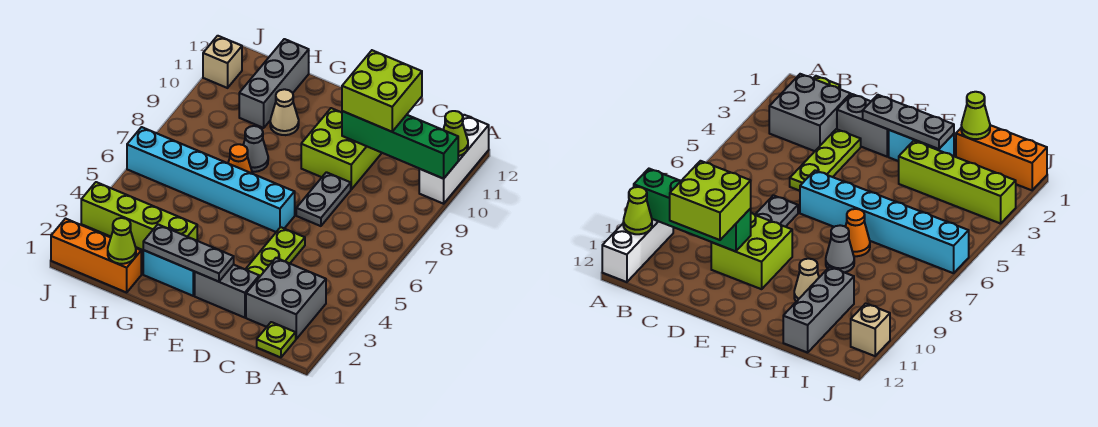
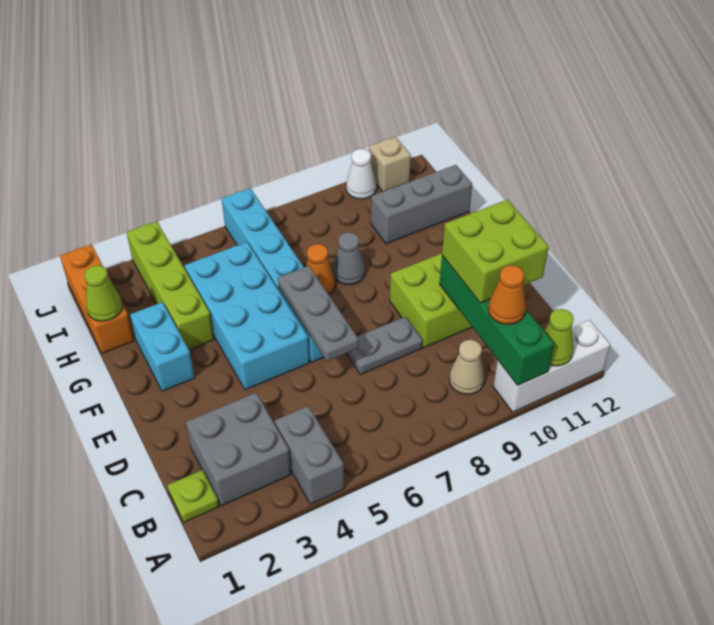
none -> orange cone B10 level 3
grey brick D2:E2 level 1 -> grey brick A4:B4 level 1
lime plate D3:D5 level 1 -> none
grey plate E2:G2 level 2 -> grey plate D6:F6 level 2
none -> cyan brick E4:H5 level 1
tan cone G10 level 1 -> tan cone B9 level 1
none -> white cone J10 level 1

